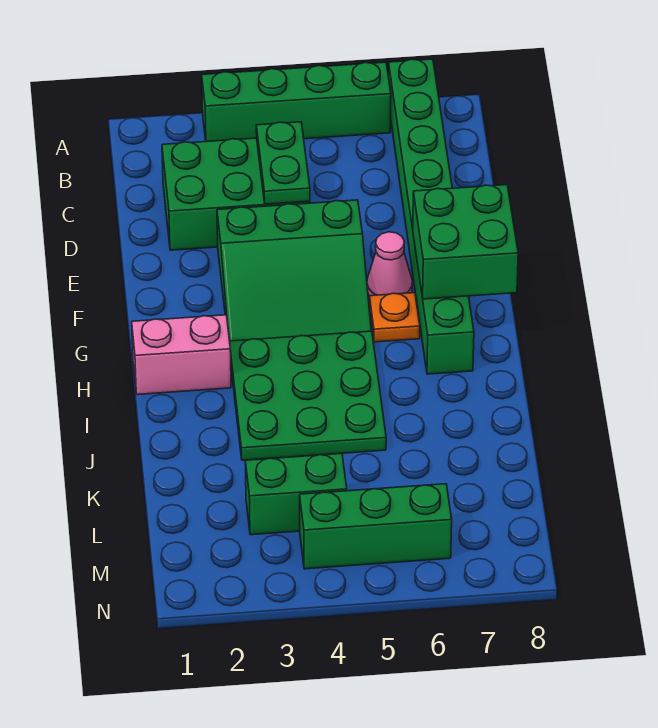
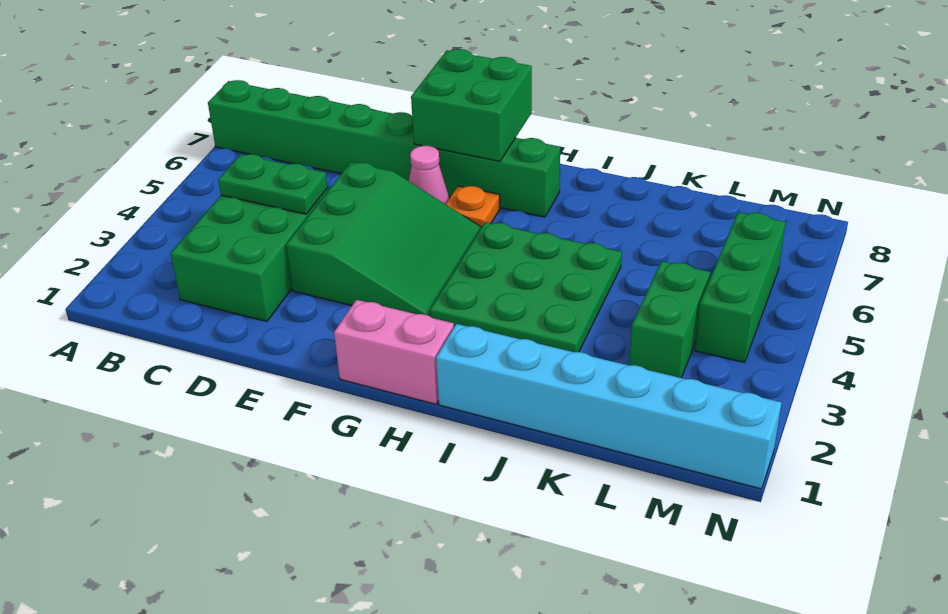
green brick A3:A6 level 1 -> none
pink brick H1:H2 level 1 -> pink brick G1:H1 level 1
none -> cyan brick I1:N1 level 1

